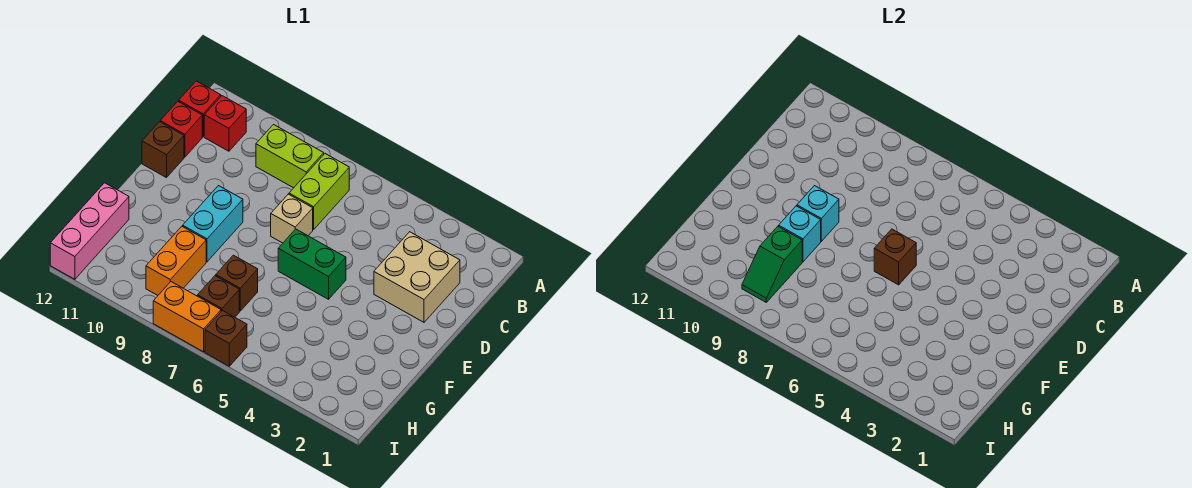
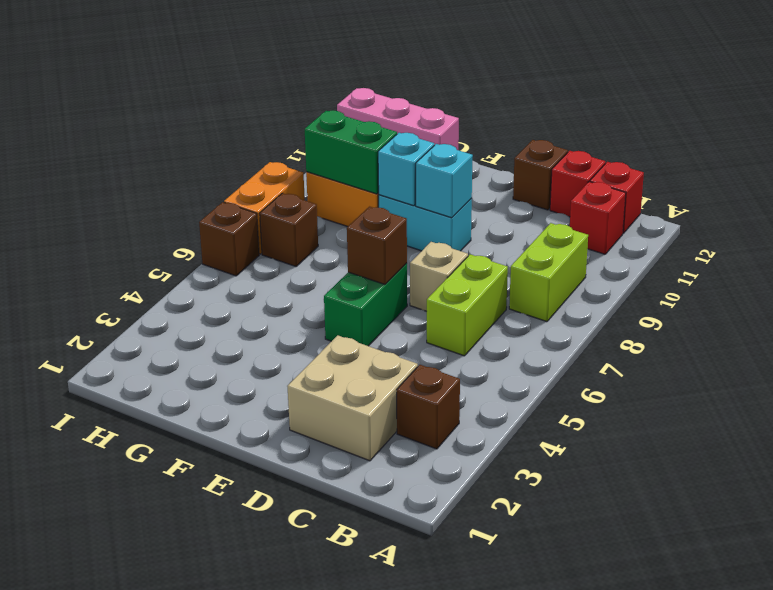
lime brick B7:C7 level 1 -> lime brick C6:C7 level 1
brown brick G7 level 1 -> brown brick B3 level 1
green slope G9:H9 level 2 top G -> green brick G9:H9 level 2

